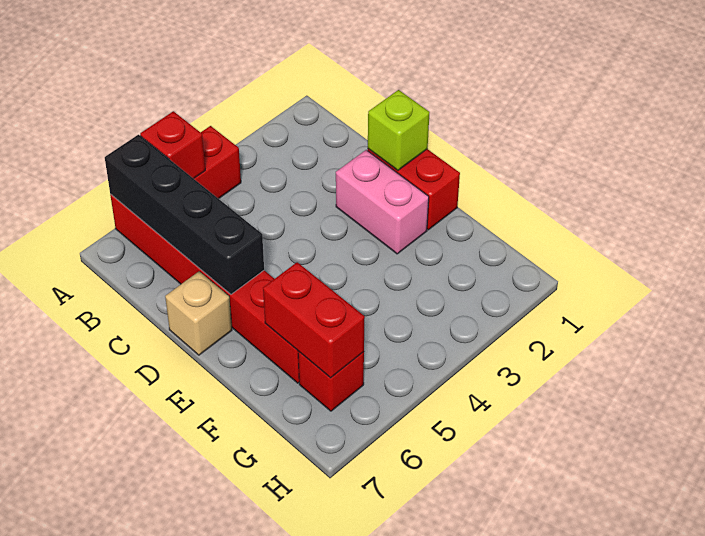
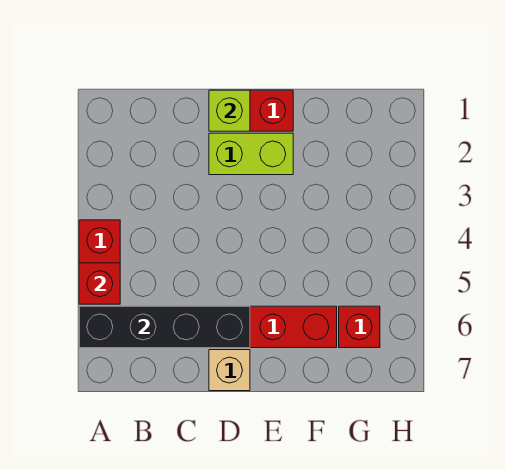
pink brick D2:E2 level 1 -> lime brick D2:E2 level 1
red brick F6:G6 level 2 -> none

